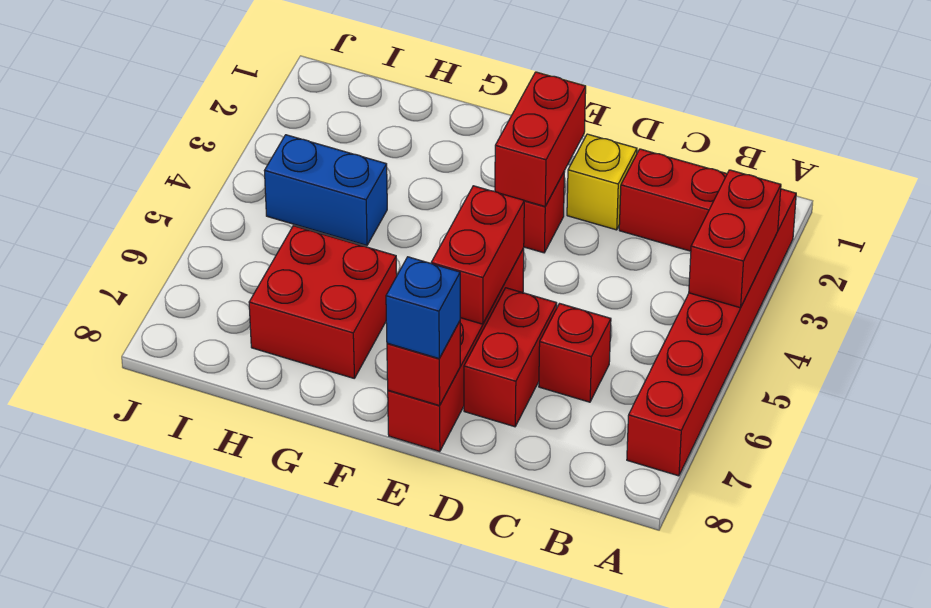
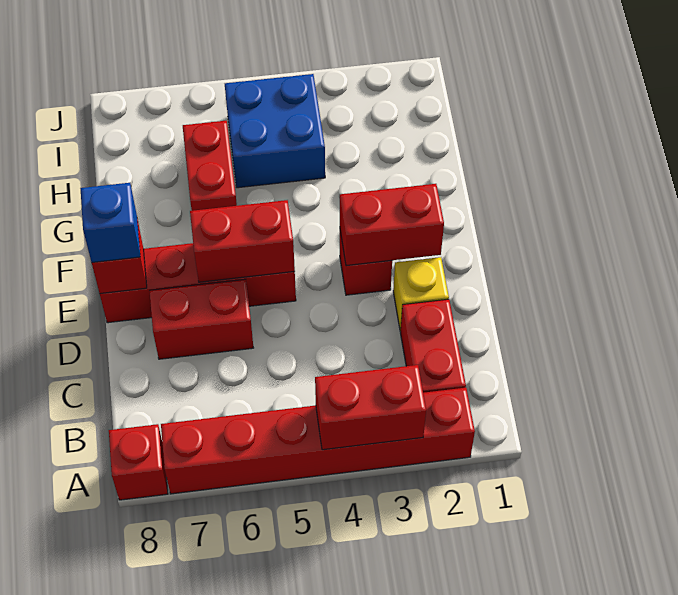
red brick C6 level 1 -> red brick A8 level 1
red brick G6:H7 level 1 -> red brick G6:H6 level 1
blue brick H4:I4 level 1 -> blue brick H4:I5 level 1

